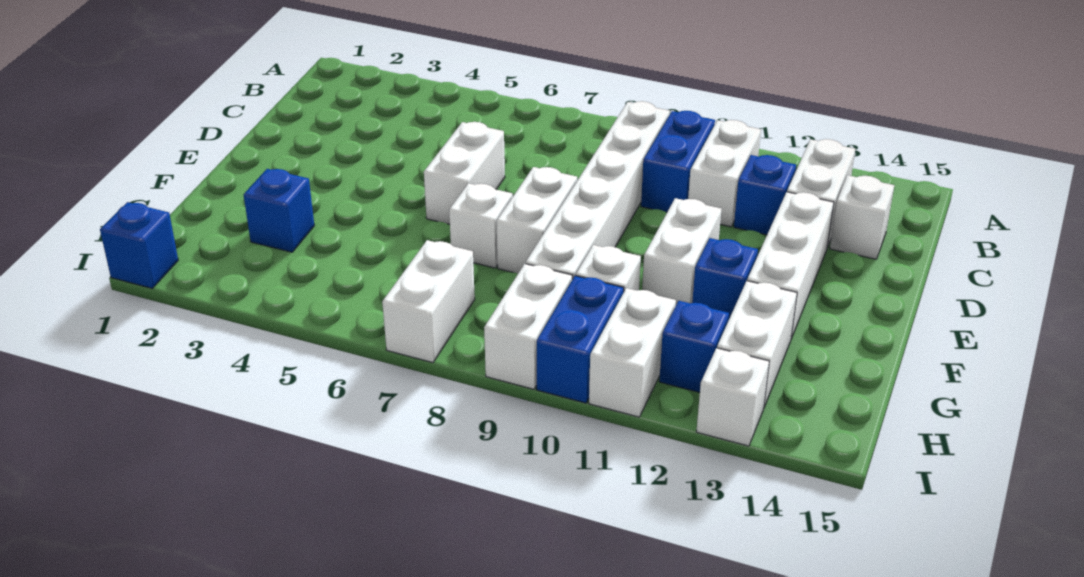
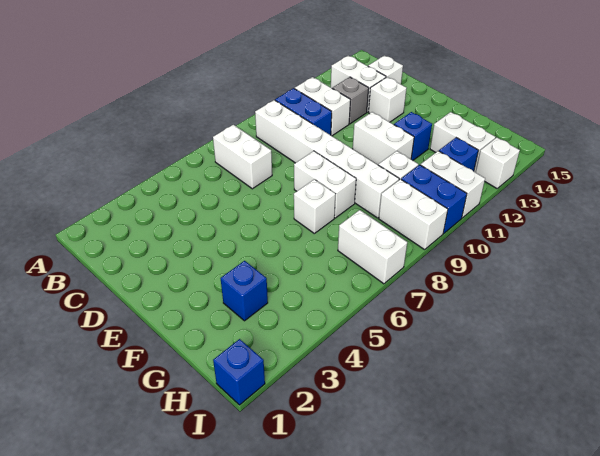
blue brick C12 level 1 -> grey brick C12 level 1
white brick D6:E6 level 1 -> white brick B7:C7 level 1
white brick D13:F13 level 1 -> white brick D13 level 1

